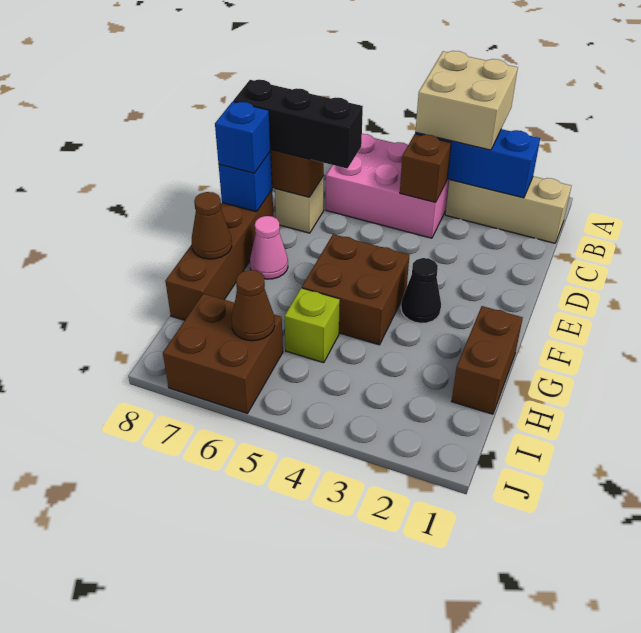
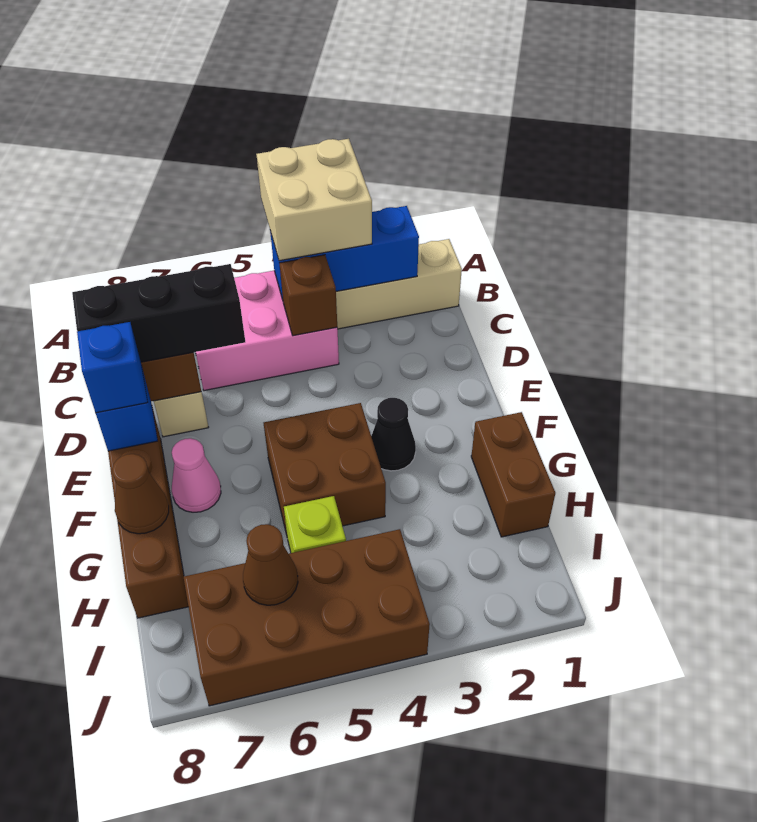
brown brick I6:J7 level 1 -> brown brick I4:J7 level 1

